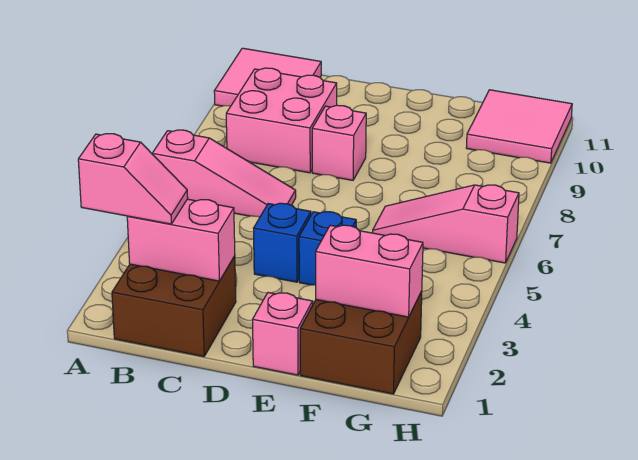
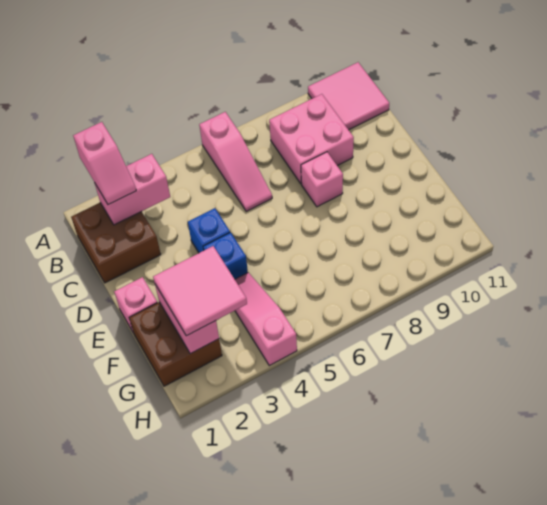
pink brick B2:C2 level 2 -> pink brick B2:B3 level 2
pink slope F6:H6 level 1 top H -> pink slope F4:H4 level 1 top H
pink tile G10:H11 level 1 -> pink tile F2:G3 level 3

